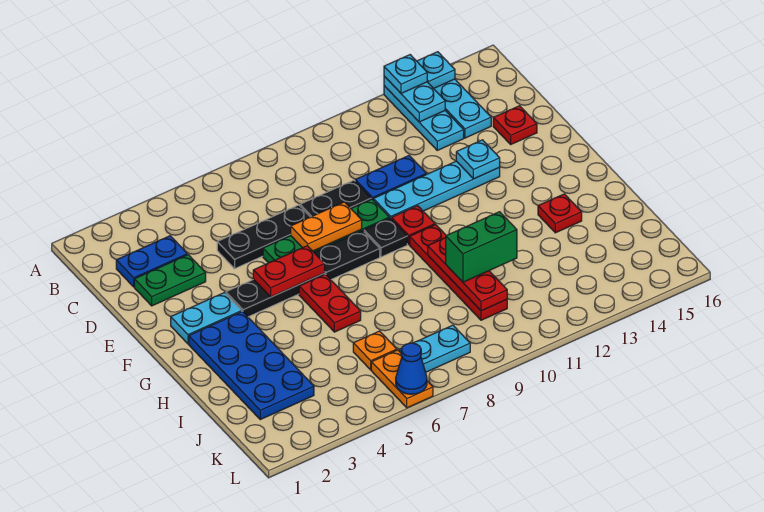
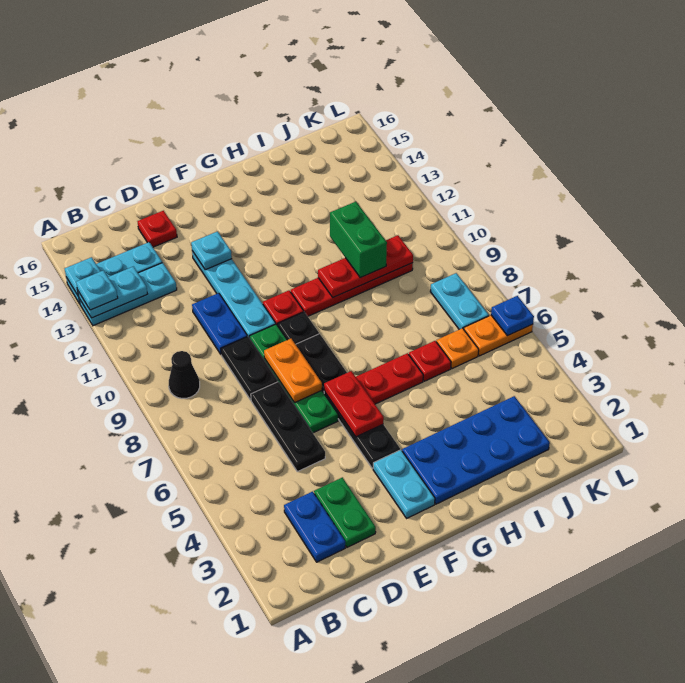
none -> black cone B9 level 1
red plate H14 level 1 -> red plate I6 level 1
blue cone L6 level 2 -> blue plate L6 level 2

